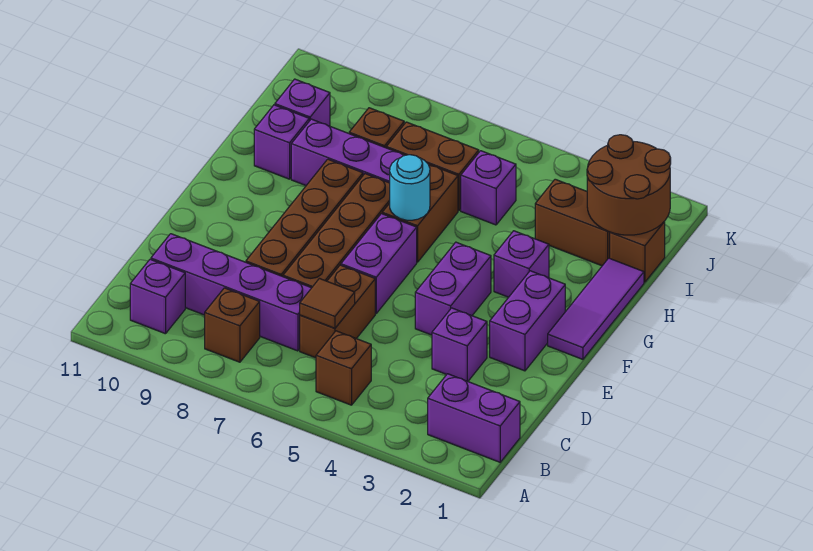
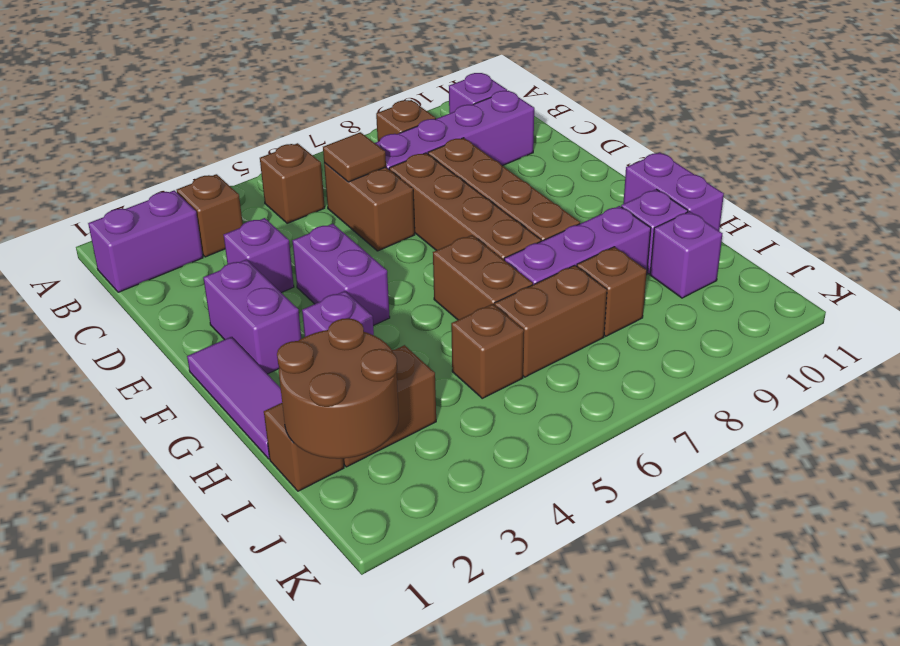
none -> brown brick B3 level 1
purple brick E6:F6 level 1 -> purple brick G11:H11 level 1
cyan round brick G6 level 2 -> none
purple brick I5 level 1 -> brown brick I5 level 1

